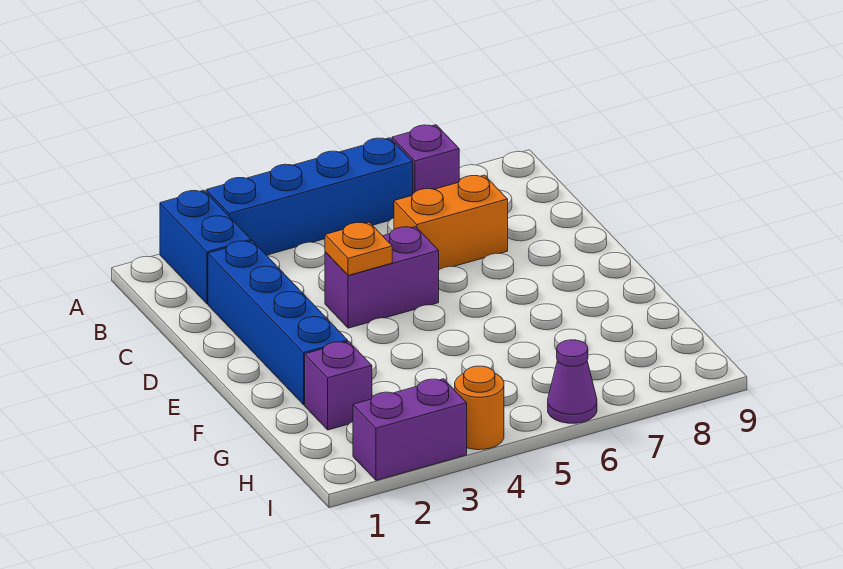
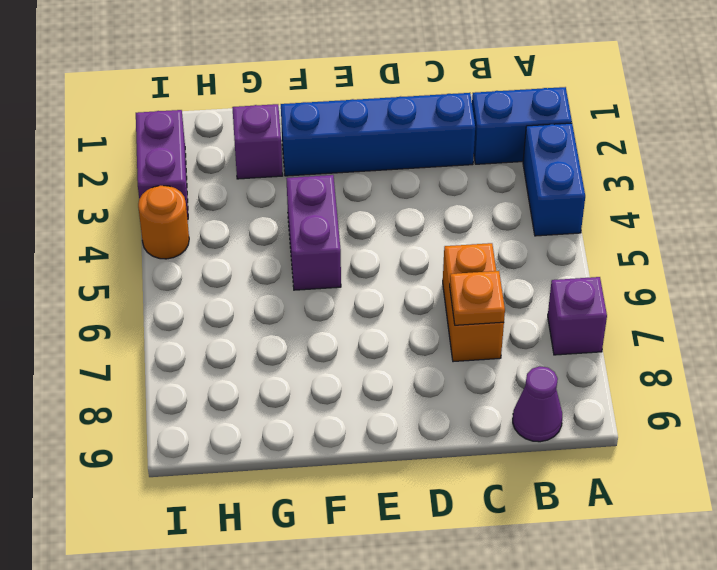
blue brick A3:A6 level 1 -> blue brick A3:A4 level 1
purple brick D4:D5 level 1 -> purple brick F4:F5 level 1
orange plate D4 level 2 -> orange plate C7 level 2
purple cone I6 level 1 -> purple cone B9 level 1

